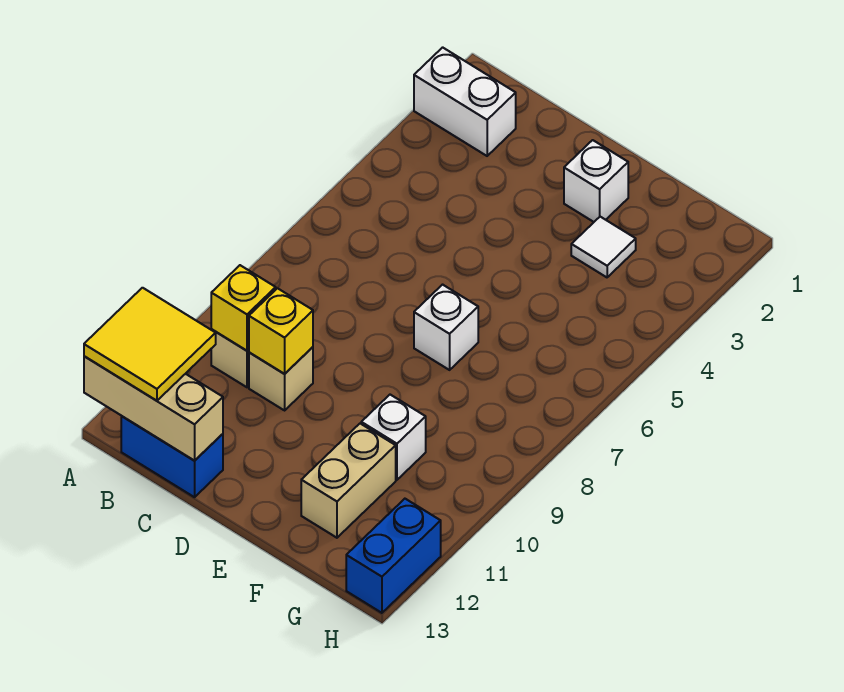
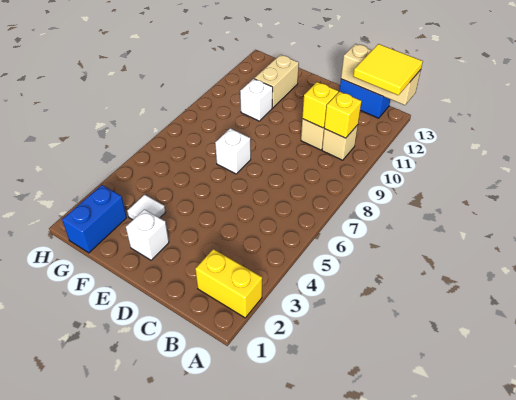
white brick A2:B2 level 1 -> yellow brick A2:B2 level 1
blue brick H12:H13 level 1 -> blue brick G1:G2 level 1

